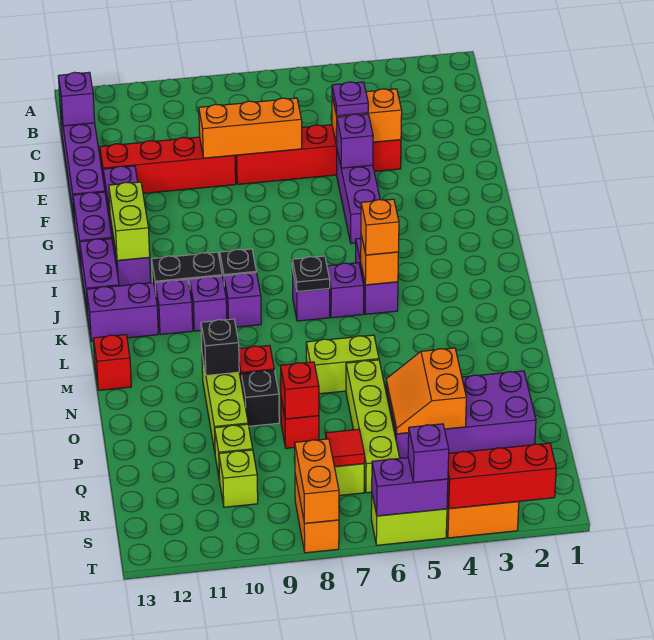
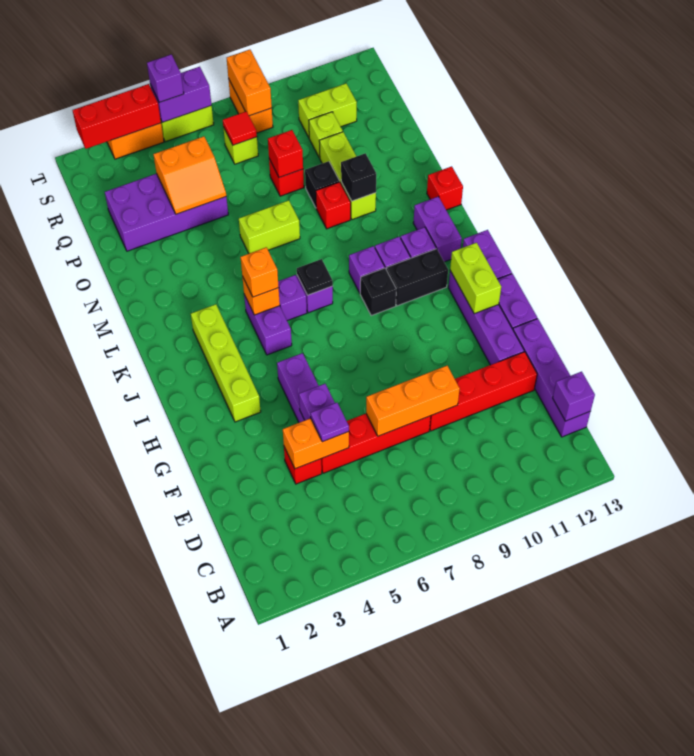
purple brick K12:K13 level 1 -> purple brick K12:L12 level 1
lime brick O6:R6 level 1 -> lime brick H3:K3 level 1
orange slope P4:Q5 level 2 top 4 -> orange slope P4:Q5 level 2 top Q
lime brick R10 level 1 -> lime brick R10:R11 level 1

